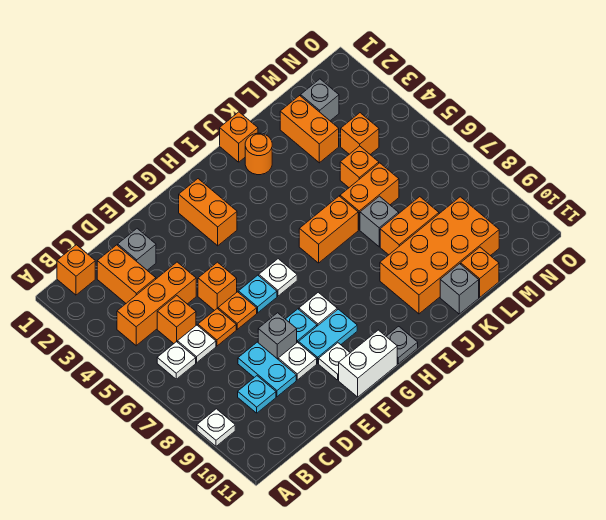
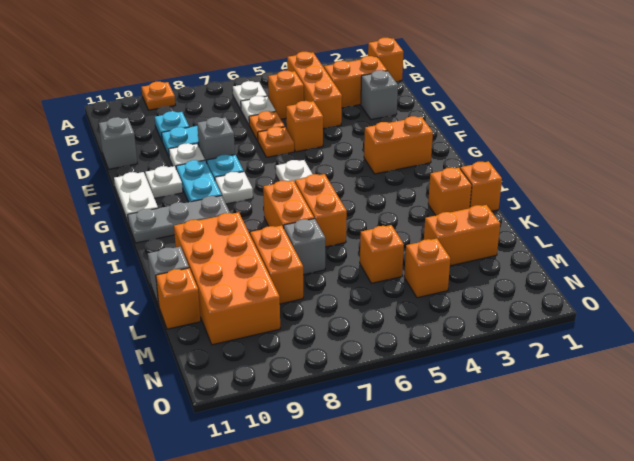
white plate A9 level 1 -> orange plate A9 level 1
cyan plate F6 level 1 -> none
white brick F11:G11 level 1 -> white plate F11:G11 level 1
grey plate H11 level 1 -> grey plate H9:H11 level 1
orange round brick J2 level 1 -> orange brick J2 level 1
orange brick K6:L6 level 1 -> orange brick I7:J7 level 1
grey brick M2 level 1 -> grey brick D11 level 1

